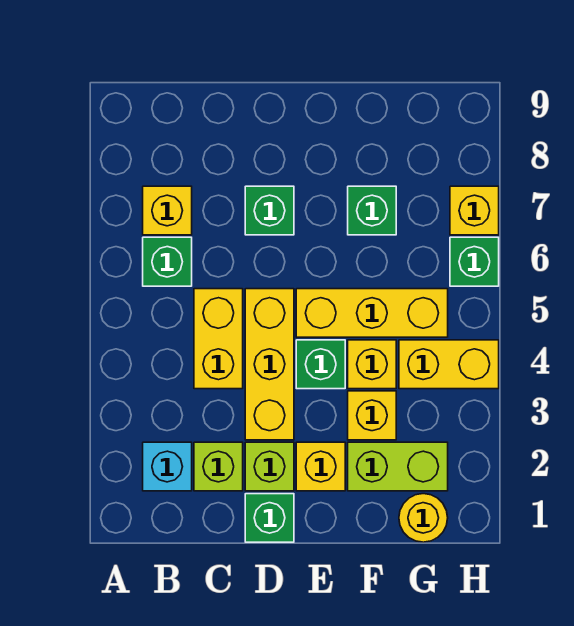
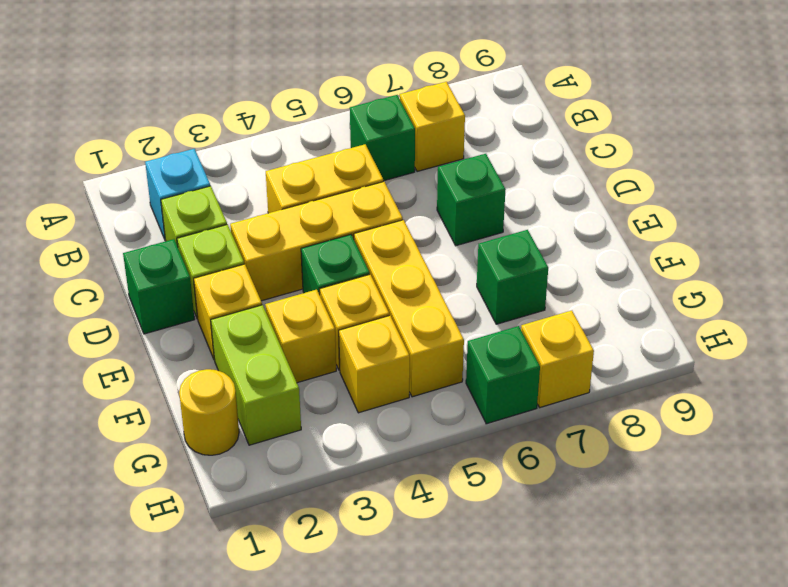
yellow brick G4:H4 level 1 -> yellow brick G4 level 1

